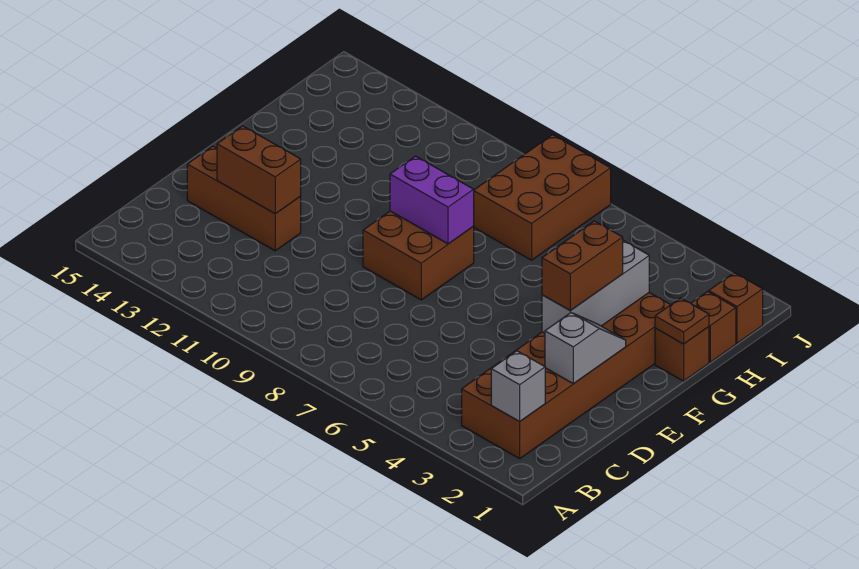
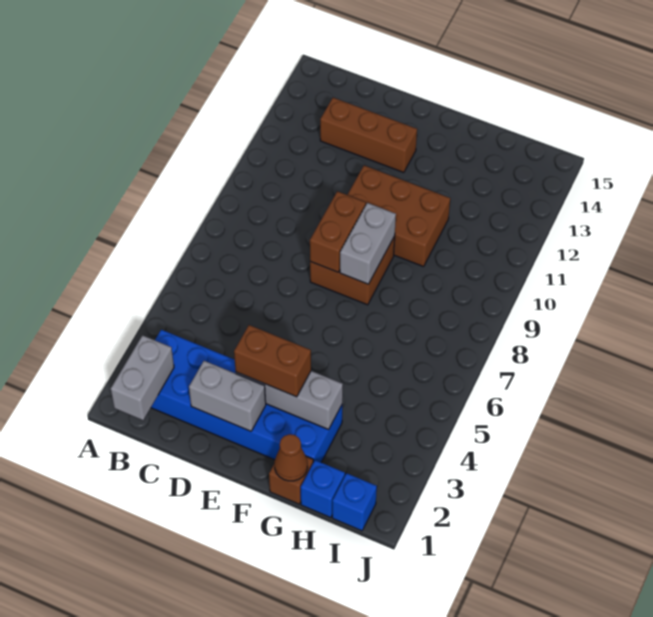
brown brick B2:G3 level 1 -> blue brick B2:G3 level 1
grey brick B2 level 2 -> grey brick B1:B2 level 2
grey slope D2:E2 level 2 top D -> grey brick D2:E2 level 2
brown brick D12:D14 level 1 -> brown brick C13:E13 level 1
brown brick D12:D13 level 2 -> brown brick E8:E9 level 2
purple brick F8:F9 level 2 -> grey brick F8:F9 level 2
brown plate G1 level 2 -> brown cone G1 level 2
brown brick H1 level 1 -> blue brick H1 level 1
brown brick H7:J8 level 1 -> brown brick E10:G11 level 1
brown brick I1 level 1 -> blue brick I1 level 1

